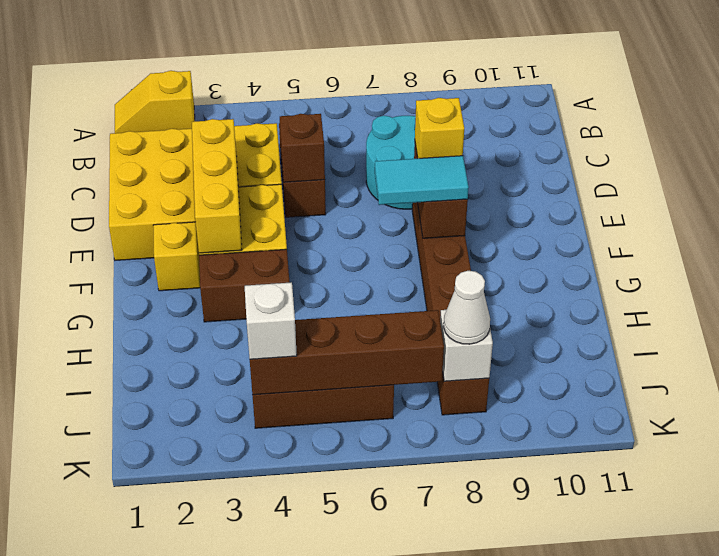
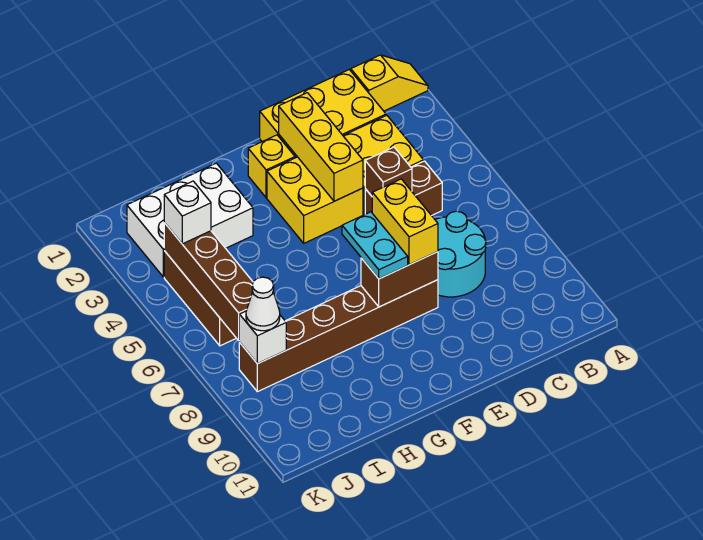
yellow slope A1:A2 level 1 top 2 -> yellow slope A1:B1 level 1 top B
yellow brick D3:F3 level 2 -> yellow brick E2:E4 level 2
yellow brick E8 level 3 -> yellow brick E7:E8 level 3
cyan tile F7:F8 level 3 -> cyan plate F7:F8 level 3
brown brick G3:G4 level 1 -> none
none -> white brick H2:J3 level 1

